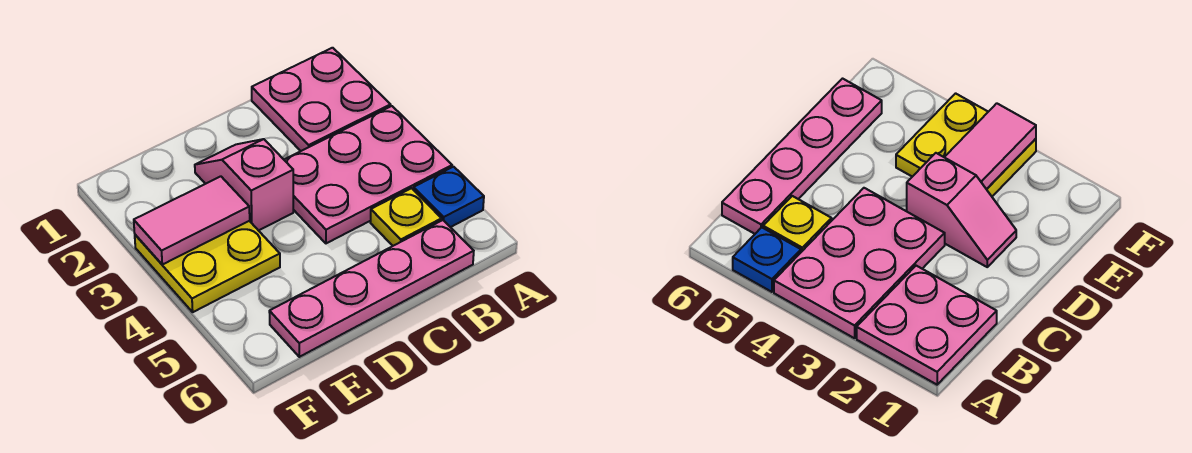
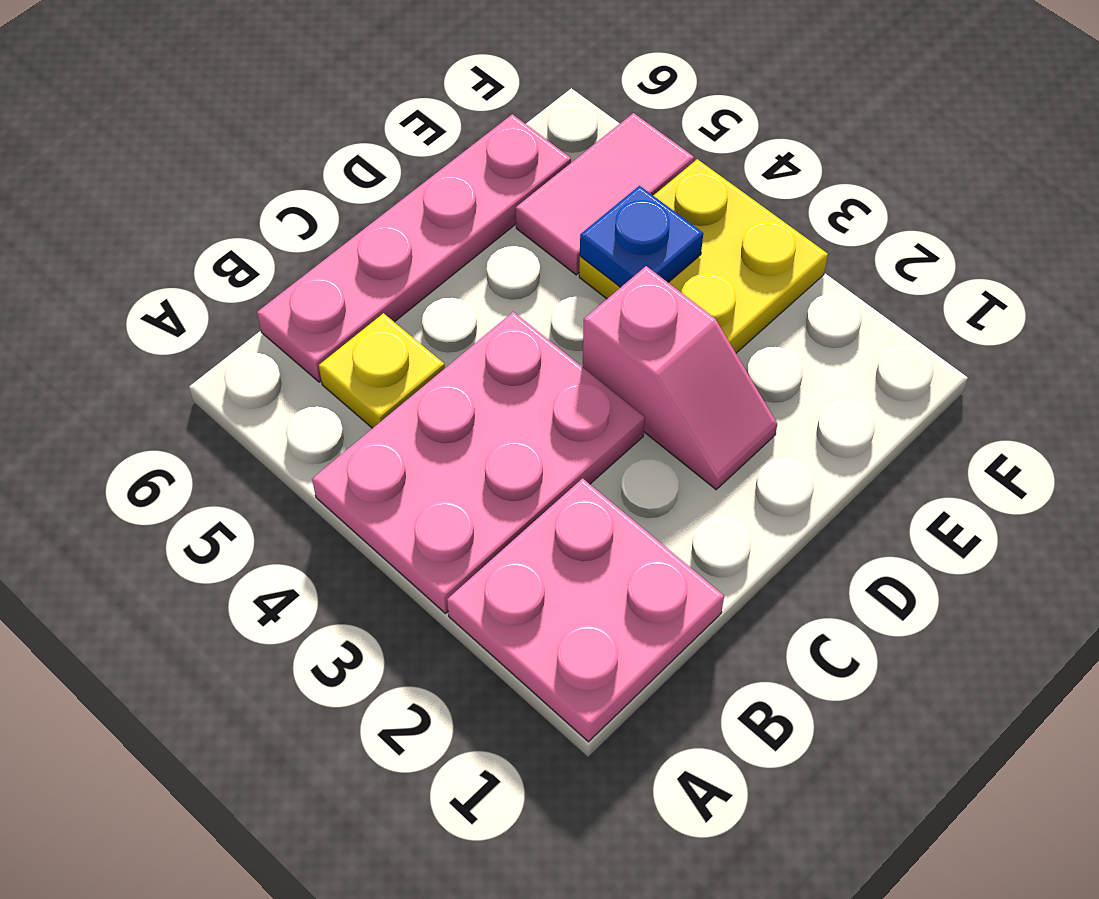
blue plate A5 level 1 -> blue plate E4 level 2
pink tile E3:F3 level 2 -> pink tile E5:F5 level 1

